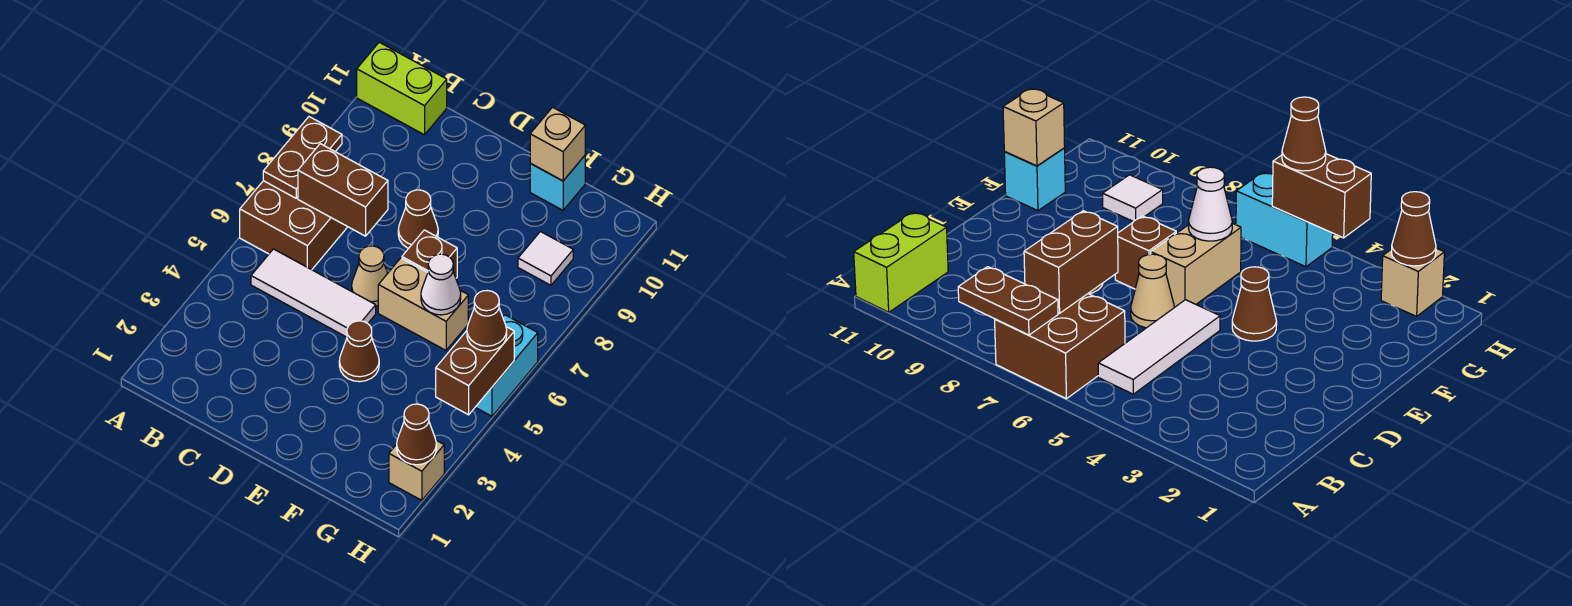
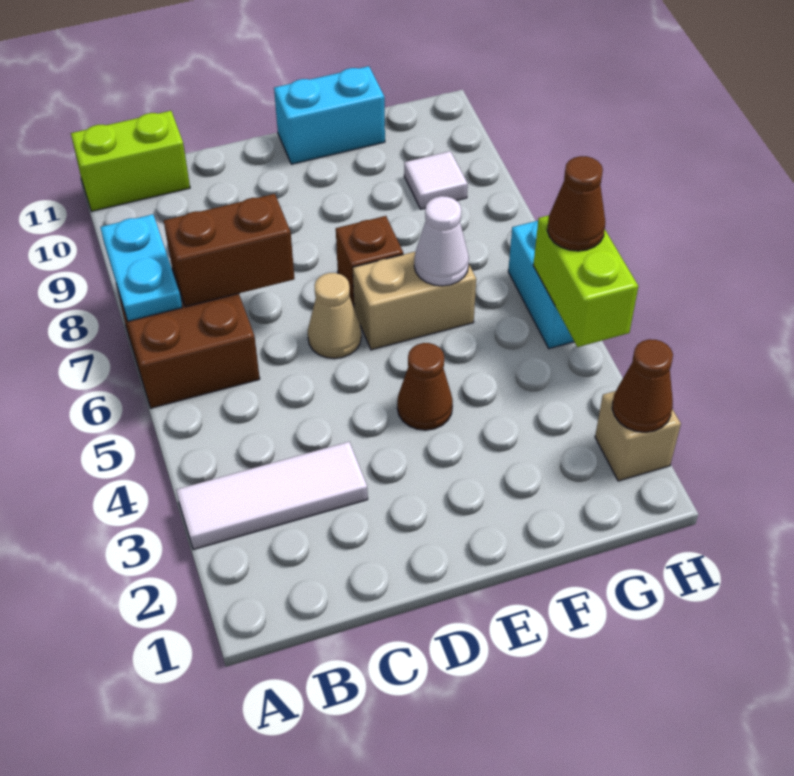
brown plate A7:A8 level 2 -> cyan plate A7:A8 level 2
white tile B5:D5 level 1 -> white tile A3:C3 level 1
brown cone D8 level 1 -> none
cyan brick F11 level 1 -> cyan brick E11:F11 level 1
tan brick F11 level 2 -> none
brown brick H4:H5 level 2 -> lime brick H4:H5 level 2

